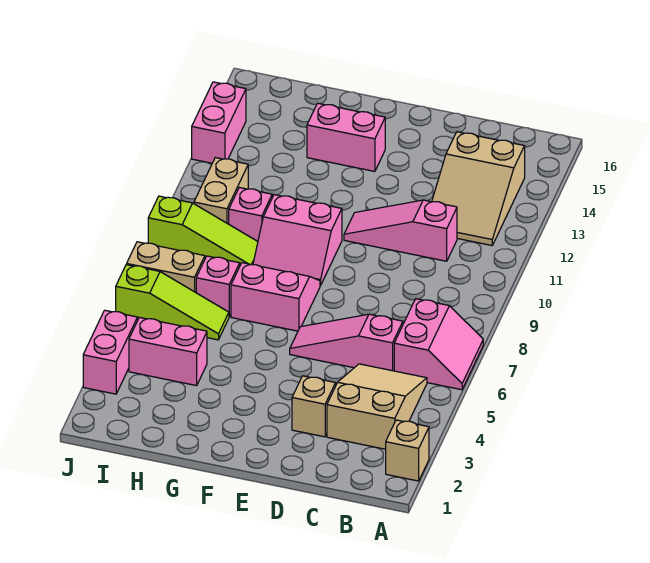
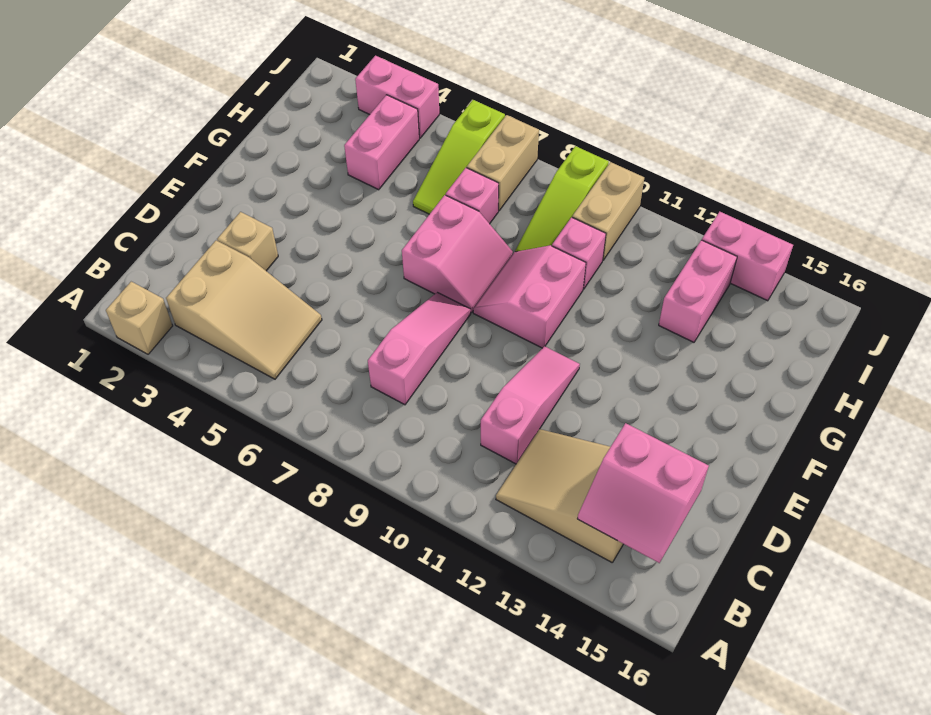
pink slope A6:B7 level 1 top B -> pink slope B14:C15 level 2 top C
pink slope C6:E6 level 1 top C -> pink slope C8:E8 level 1 top C
pink brick F14:G14 level 1 -> pink brick H13:I13 level 1
tan brick I10:I11 level 1 -> tan brick I10:J10 level 1

